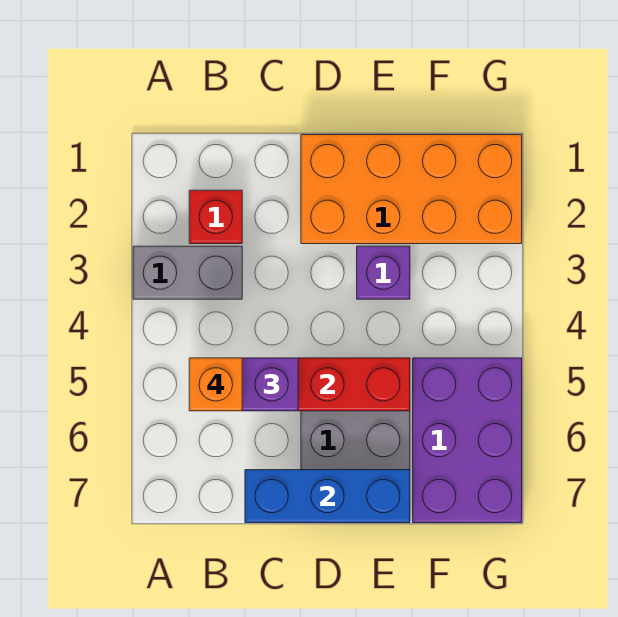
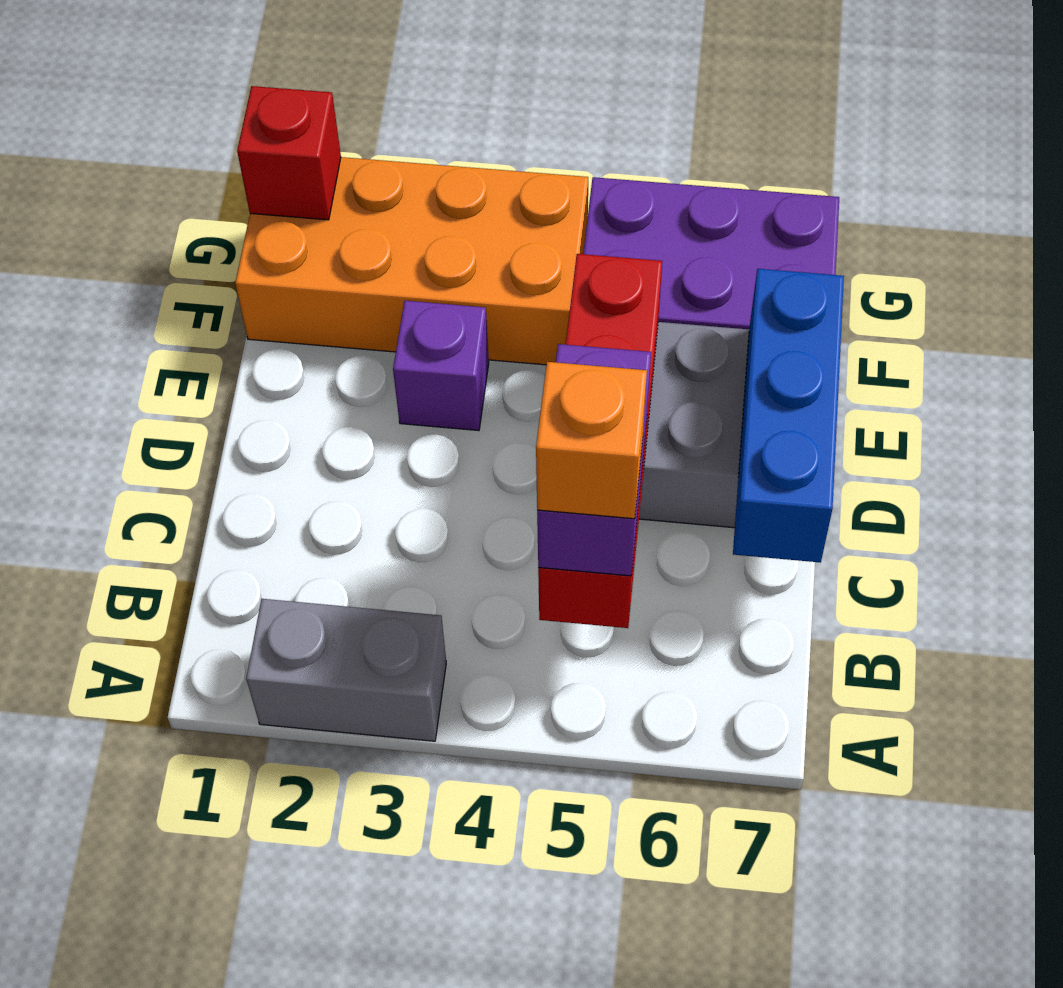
grey brick A3:B3 level 1 -> grey brick A2:A3 level 1
red brick B2 level 1 -> red brick G1 level 2
orange brick D1:G2 level 1 -> orange brick F1:G4 level 1

